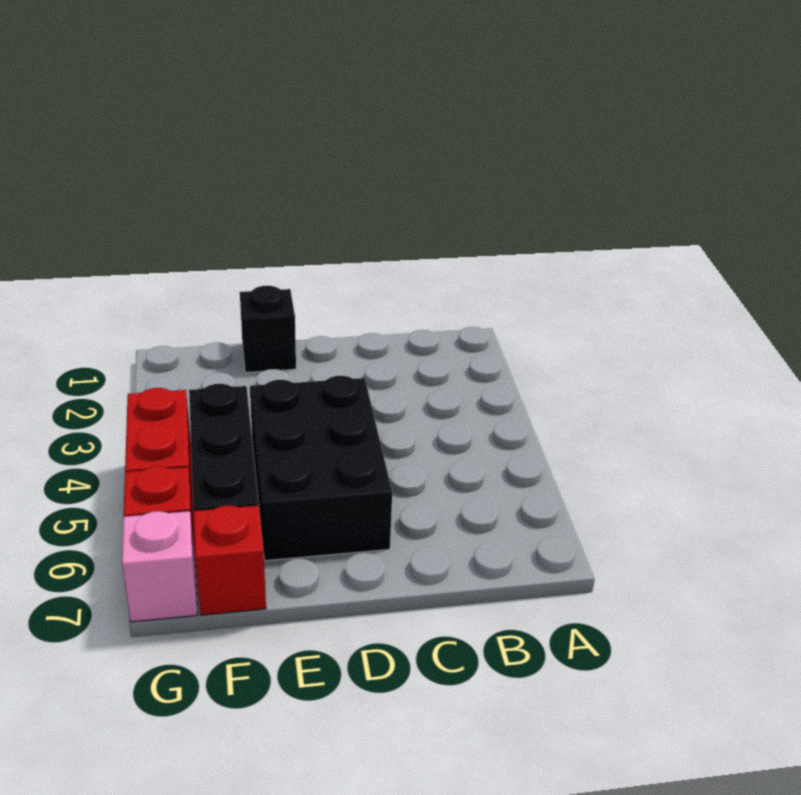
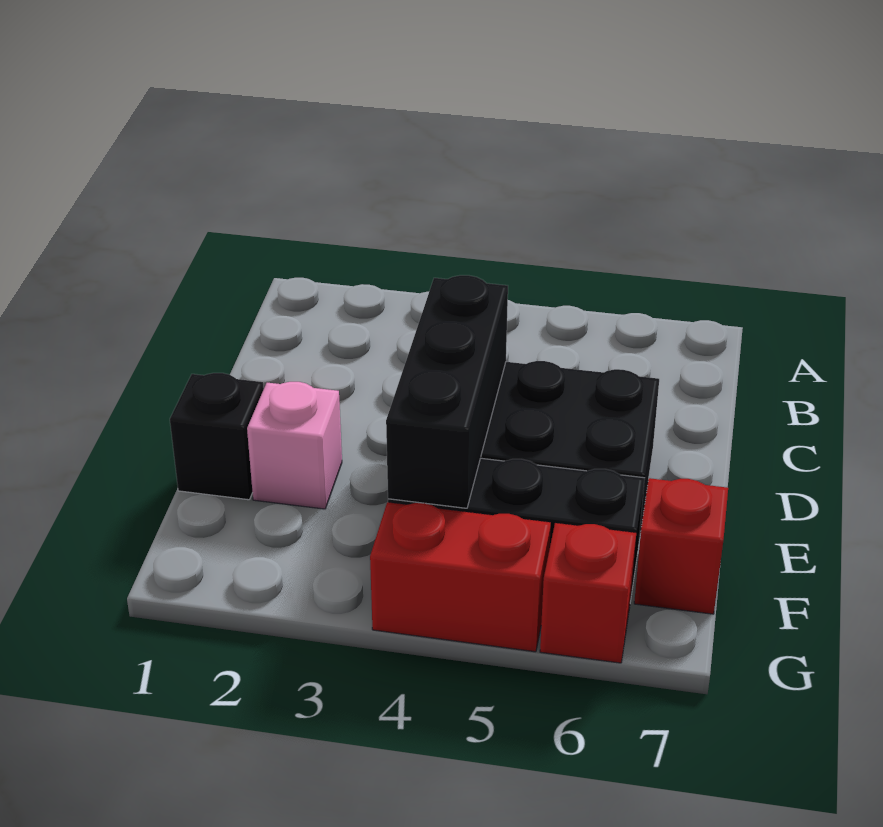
none -> black brick D4:F4 level 2
pink brick G7 level 1 -> pink brick E2 level 1

